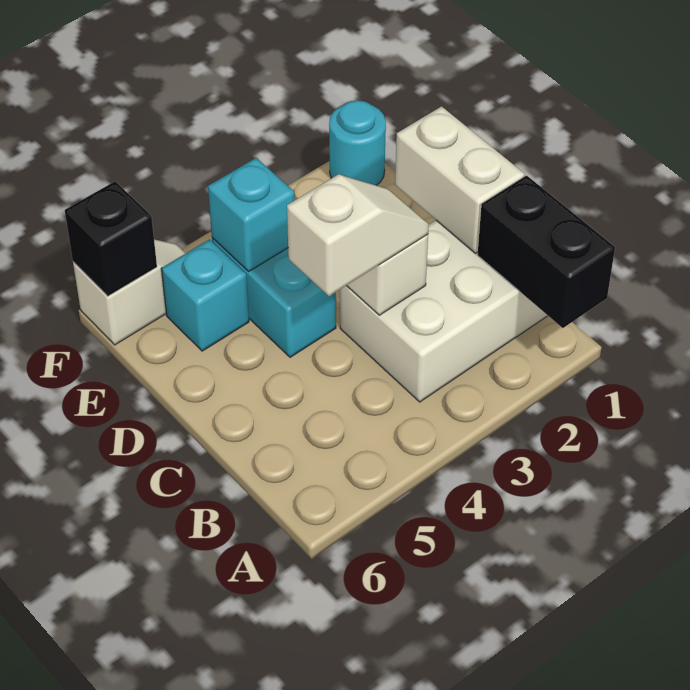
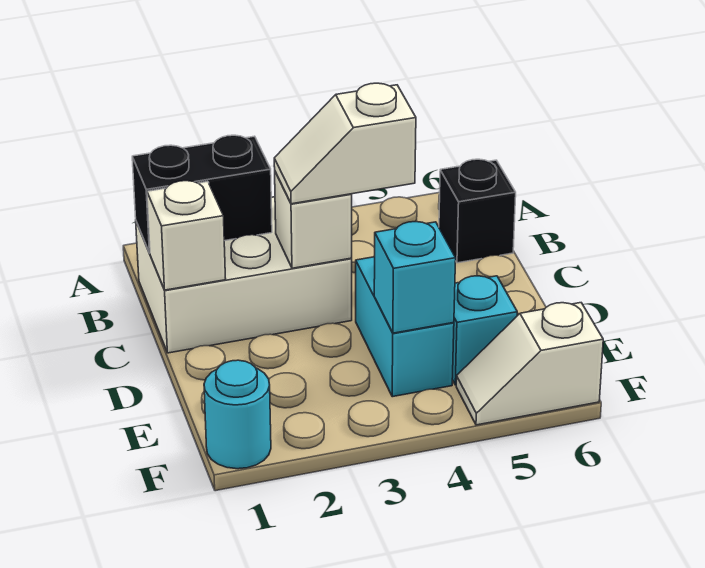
black brick A1:B1 level 2 -> black brick B1:B2 level 2
white brick C1:D1 level 2 -> white brick C1 level 2
black brick F6 level 2 -> black brick B6 level 1

